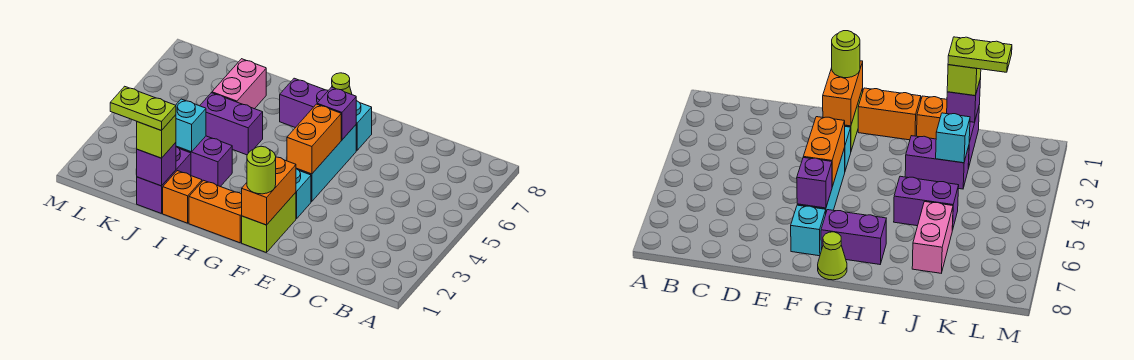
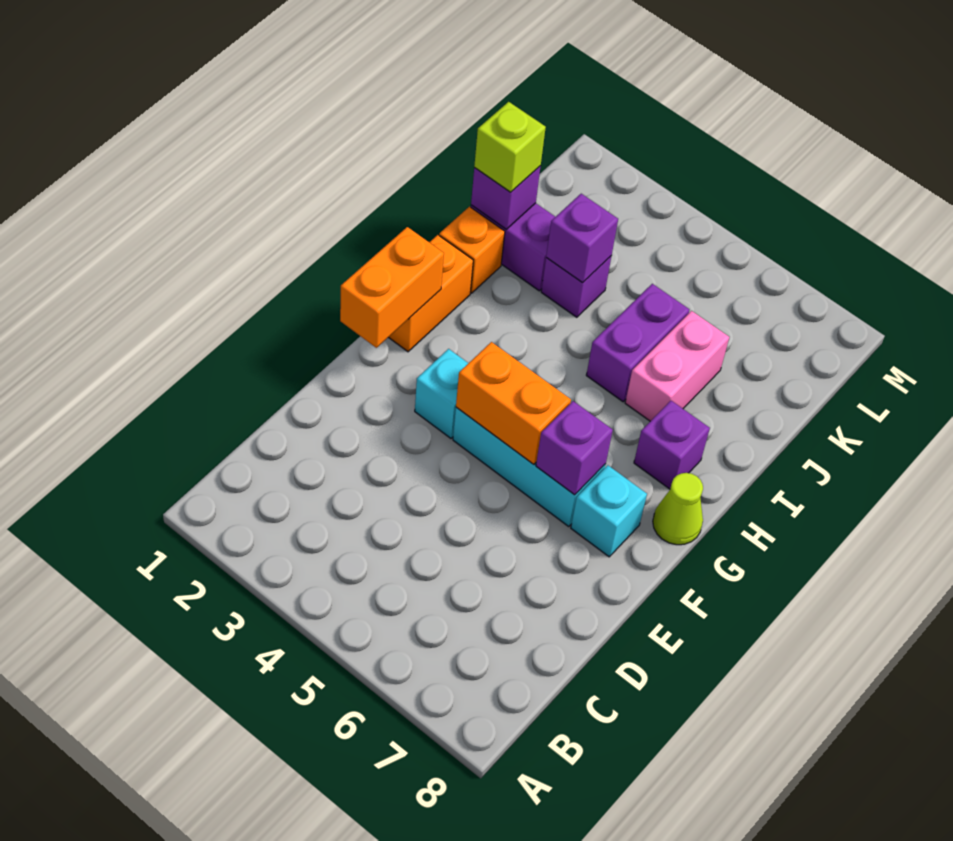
lime brick F1:F2 level 1 -> none
orange brick F1:F2 level 2 -> orange brick F1:G1 level 2
lime round brick F1 level 3 -> none
purple brick G7:H7 level 1 -> purple brick H7 level 1
purple brick I3:J3 level 1 -> purple brick J3 level 1
lime plate J1:K1 level 4 -> none
cyan brick J3 level 2 -> purple brick J3 level 2
pink brick J6:J7 level 1 -> pink brick I6:J6 level 1

